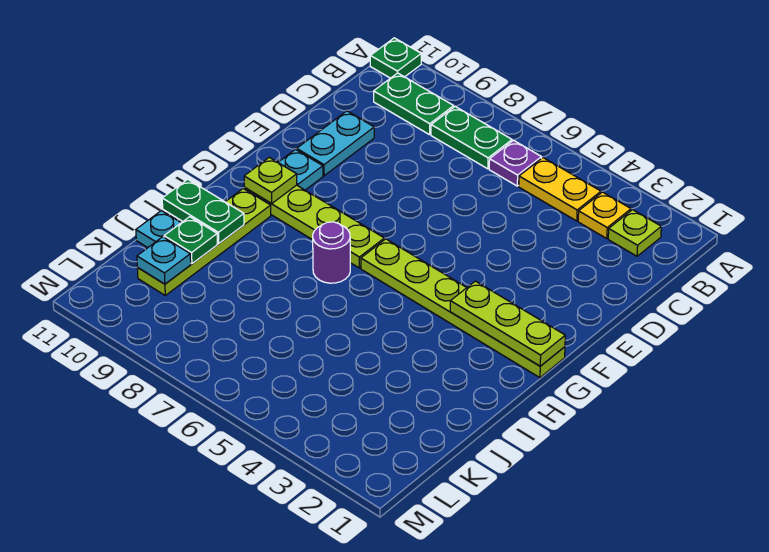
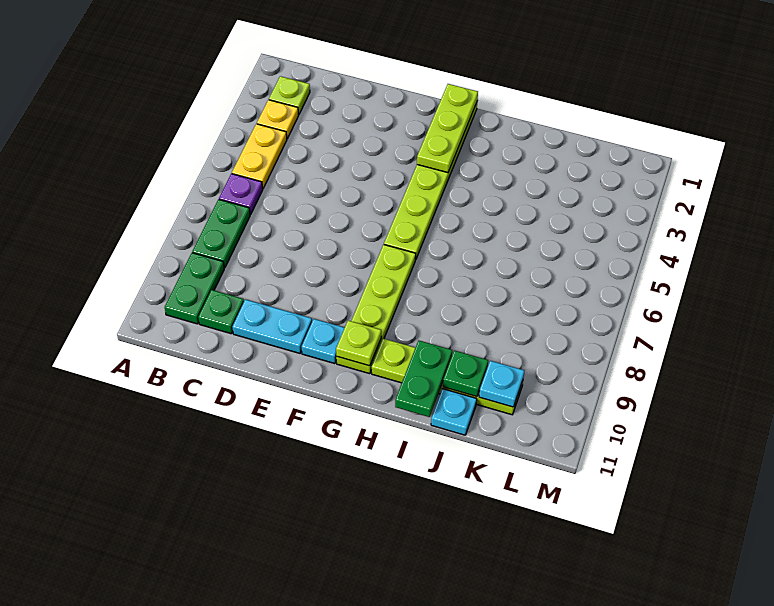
green plate A11 level 1 -> green plate C10 level 1
purple round brick H7 level 1 -> none

